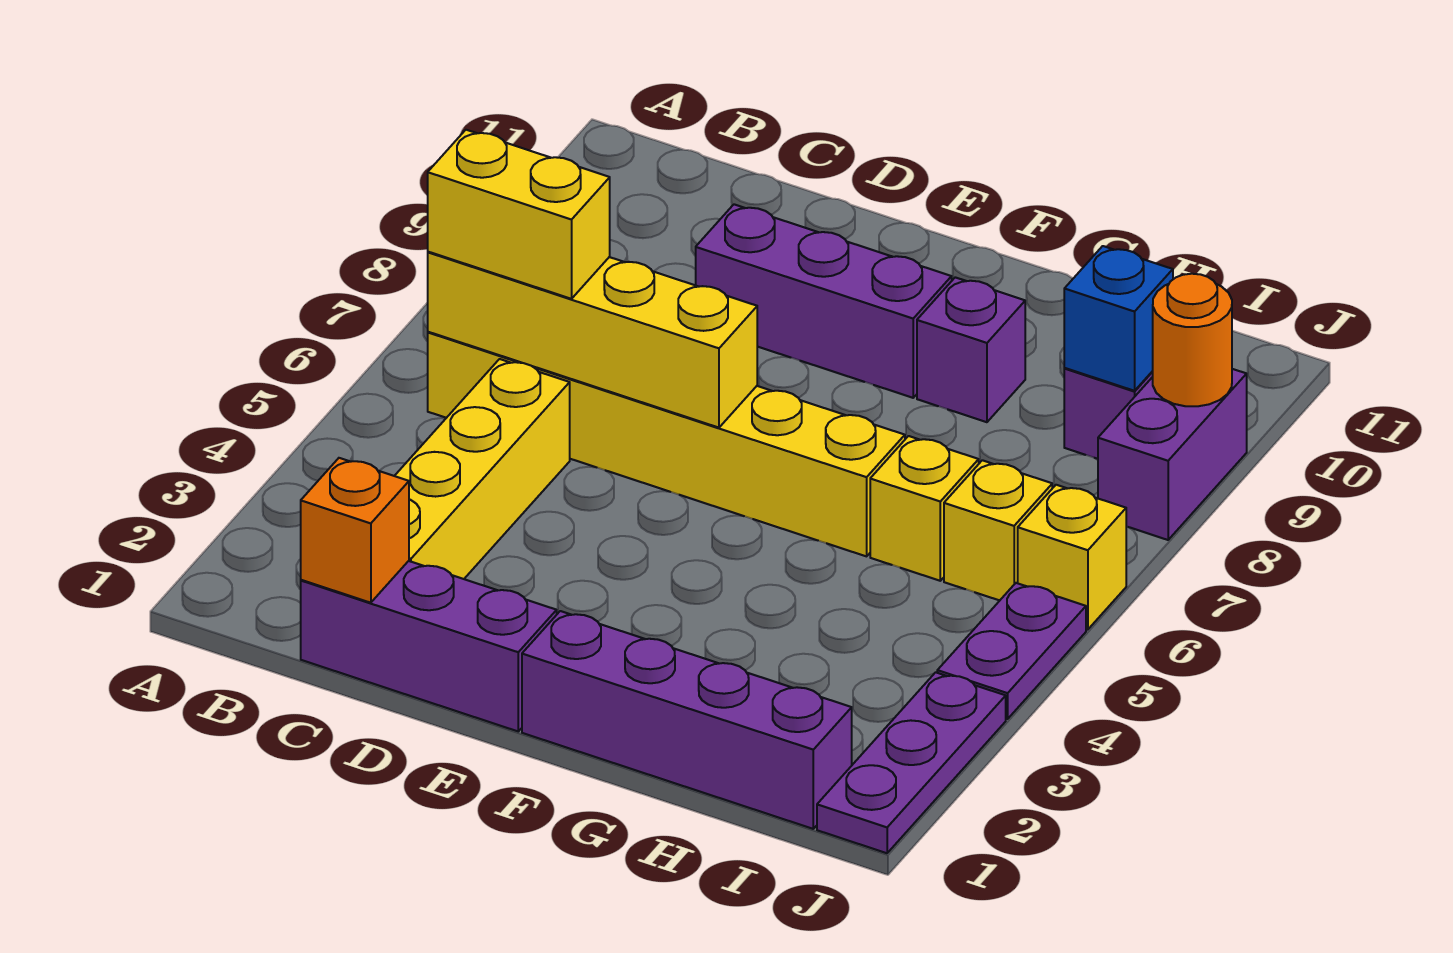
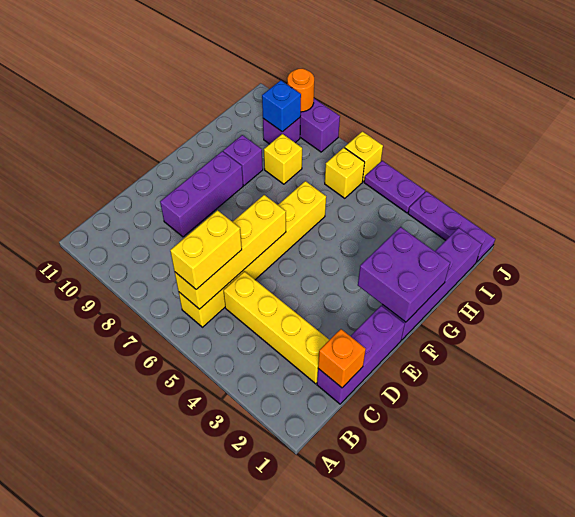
none -> purple brick F1:G2 level 2
yellow brick H6 level 1 -> yellow brick H8 level 1

